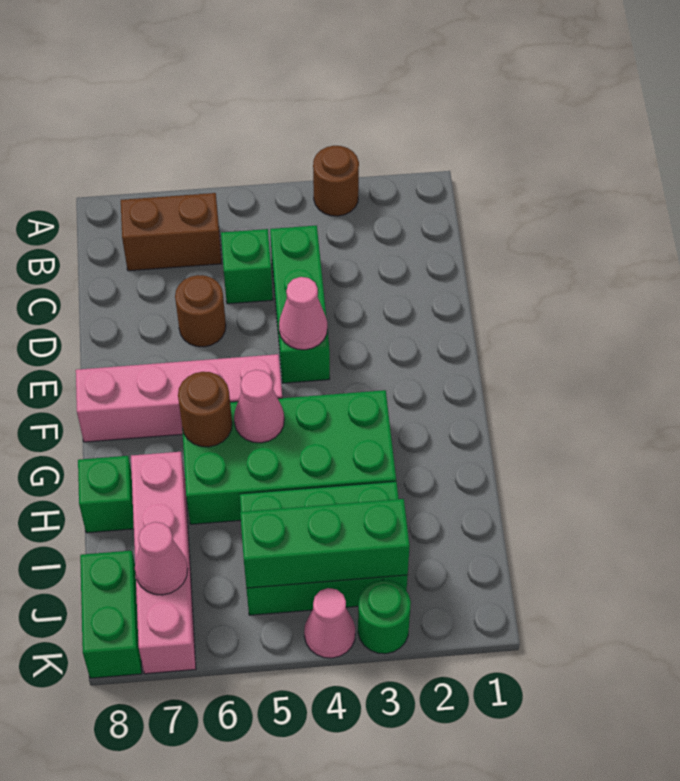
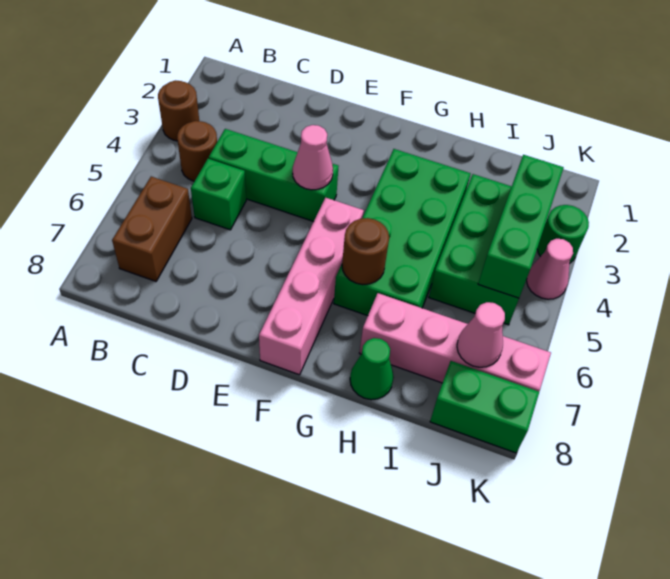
brown round brick D6 level 1 -> brown round brick B4 level 1
pink cone G5 level 2 -> none
green brick H8 level 1 -> green cone H8 level 1

